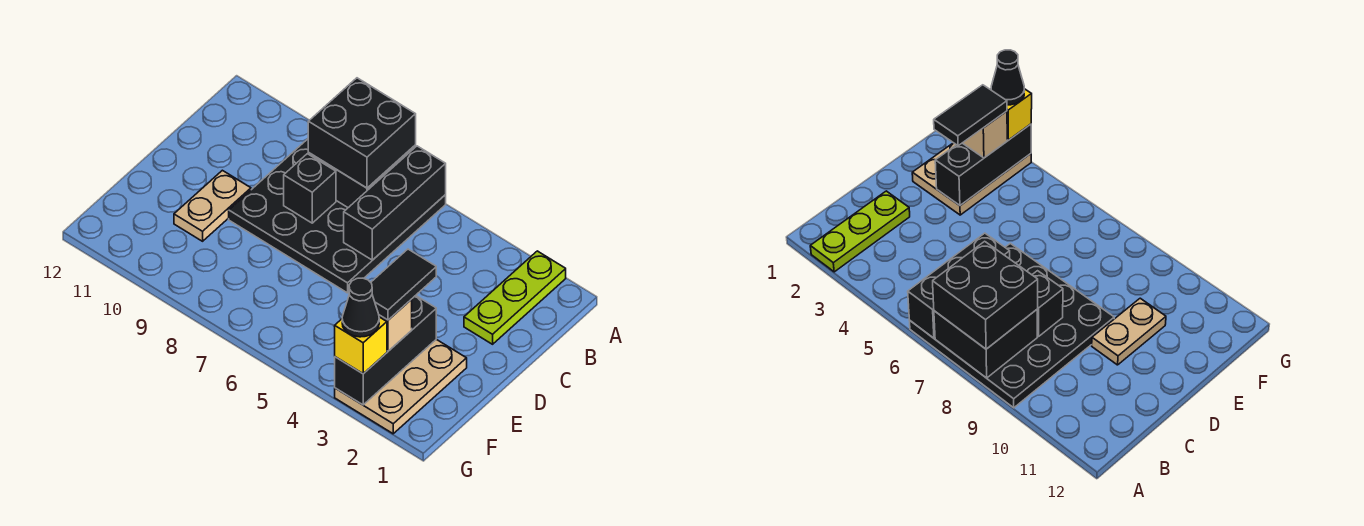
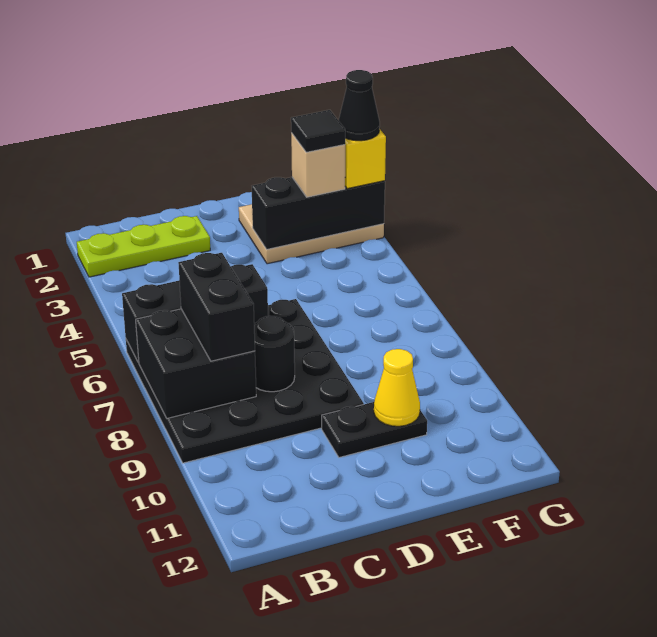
black brick A7:B8 level 3 -> black brick B7:B8 level 3
black brick C8 level 2 -> black round brick C8 level 2
tan plate D10:E10 level 1 -> black plate D10:E10 level 1
black tile E3:F3 level 4 -> black tile F3 level 4
none -> yellow cone E10 level 2

